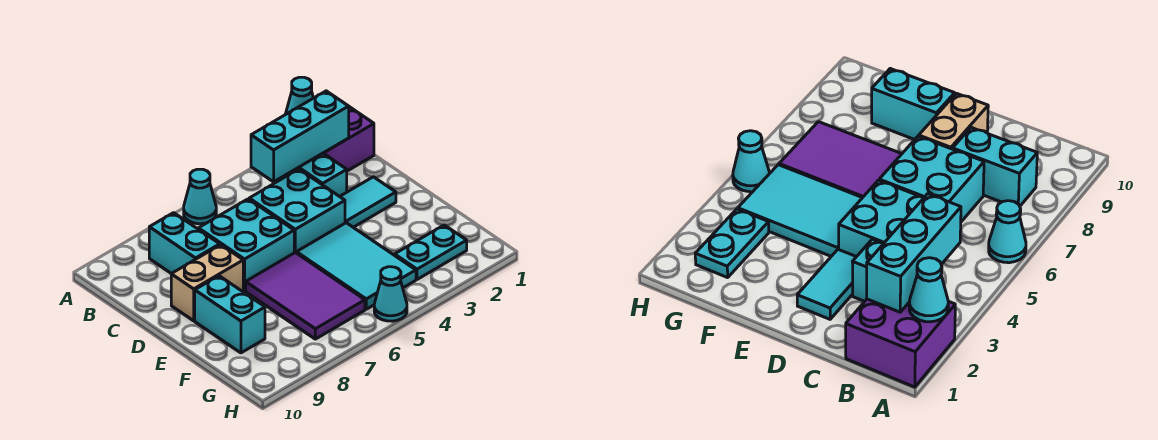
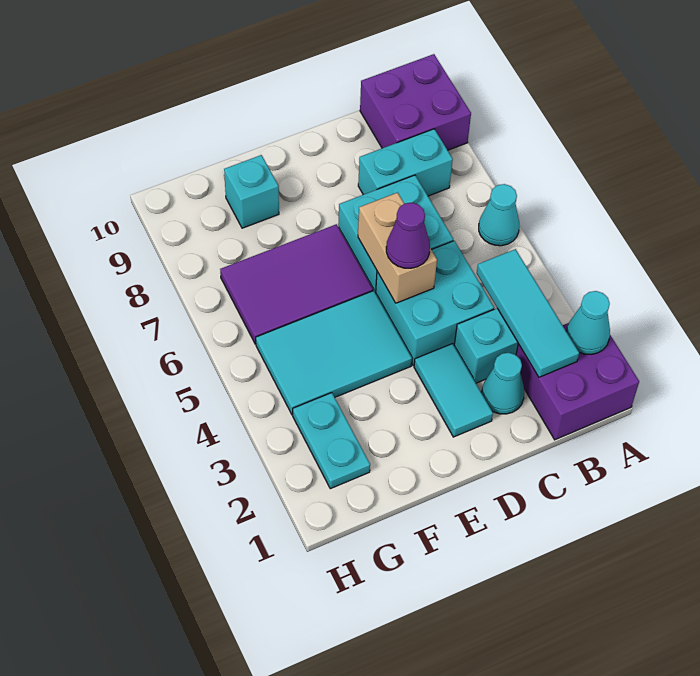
none -> purple brick A9:B10 level 1
cyan brick B2:B4 level 2 -> cyan tile B2:B4 level 2
none -> purple cone D5 level 3
tan brick D8:D9 level 1 -> tan brick D5:D6 level 2
cyan brick E9:F9 level 1 -> cyan brick F9 level 1
cyan cone H5 level 1 -> cyan cone C2 level 1

